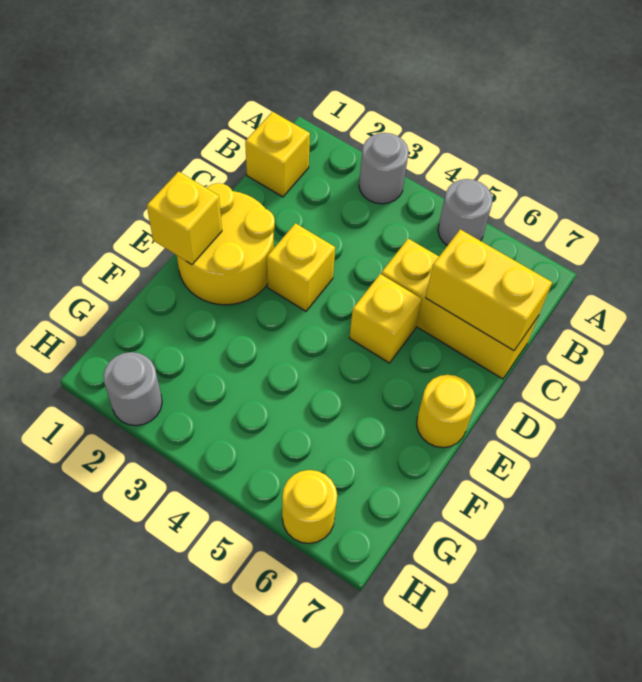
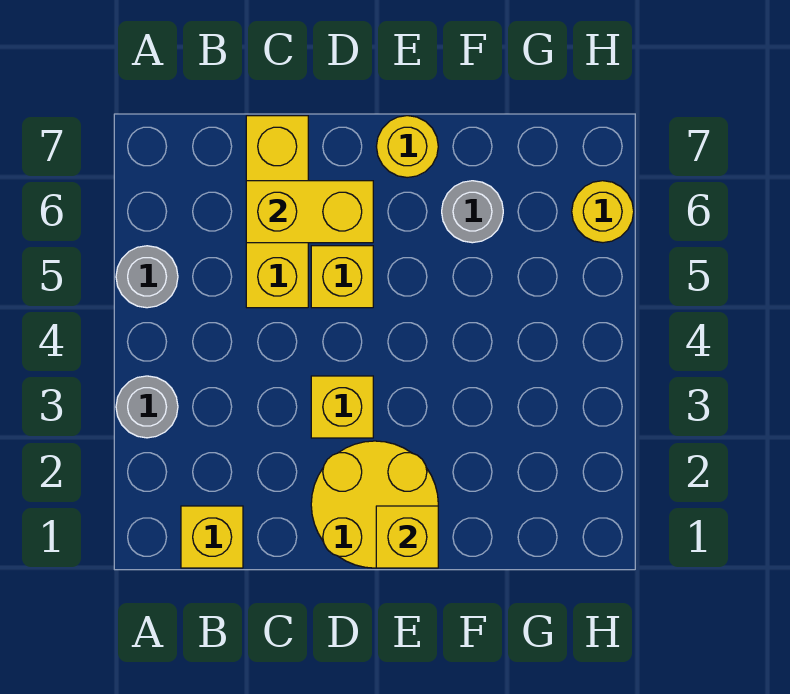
yellow brick C6:C7 level 2 -> yellow brick C6:D6 level 2
grey round brick H2 level 1 -> grey round brick F6 level 1

